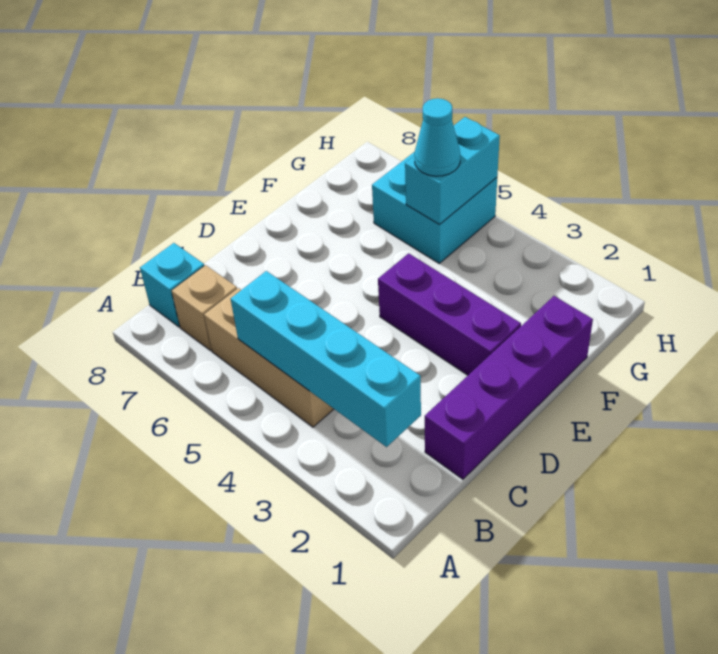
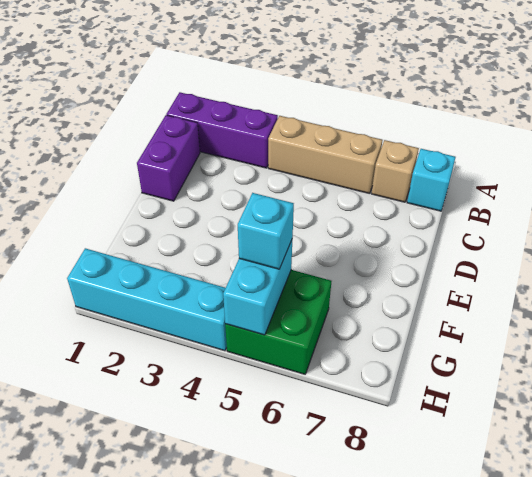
cyan brick B2:B5 level 2 -> cyan brick H1:H4 level 1
purple brick C1:F1 level 1 -> purple brick C1:D1 level 1
purple brick E2:E4 level 1 -> purple brick B1:B3 level 1
cyan brick G5:H6 level 1 -> green brick G5:H6 level 1
cyan cone G5 level 3 -> cyan brick G5 level 3

